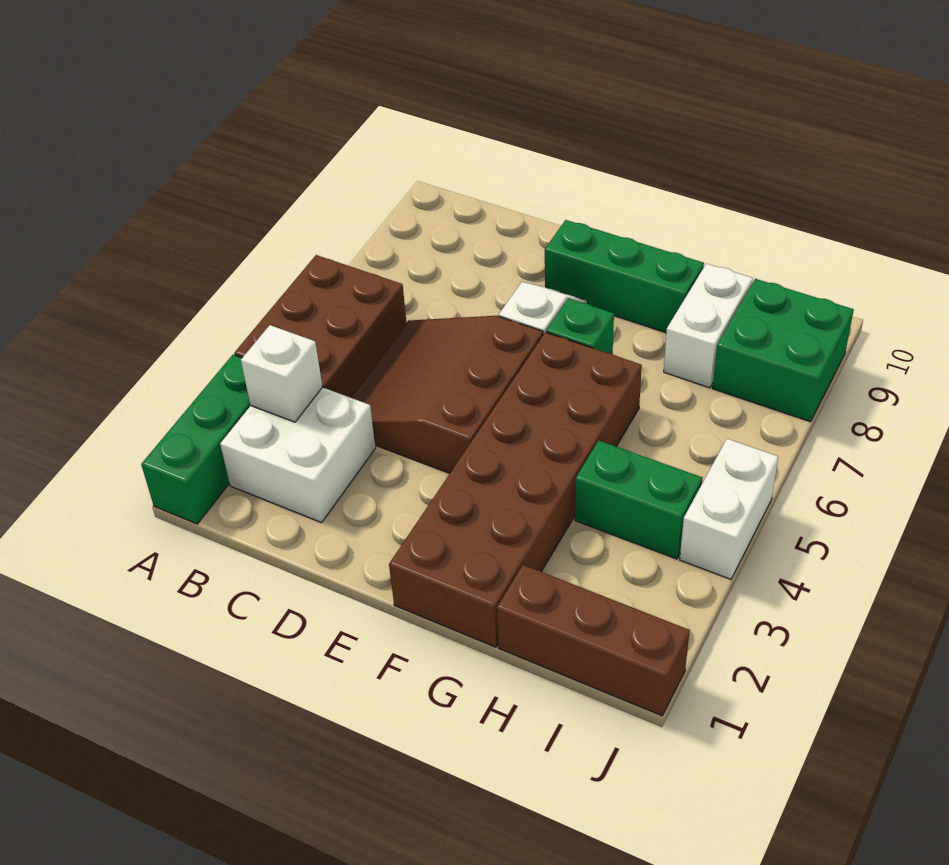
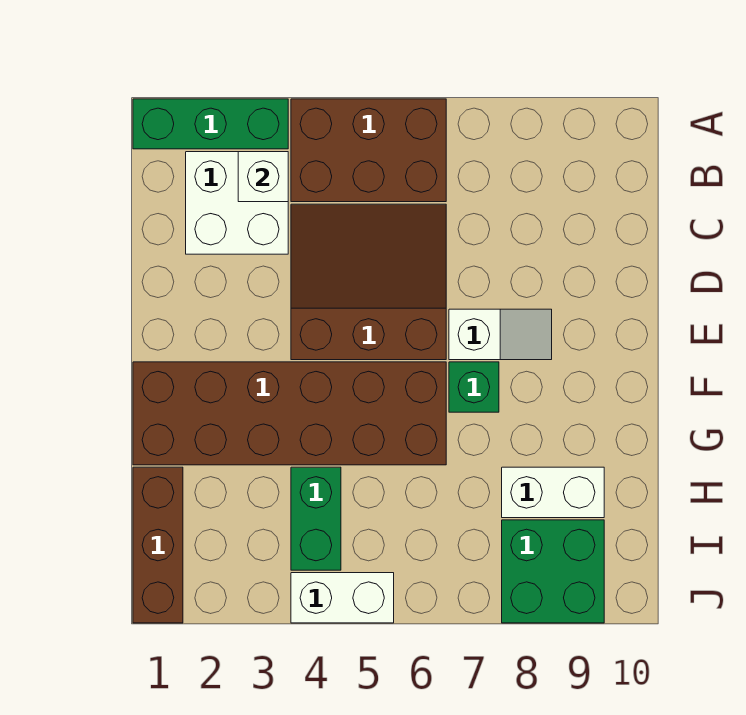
green brick E9:G9 level 1 -> none

